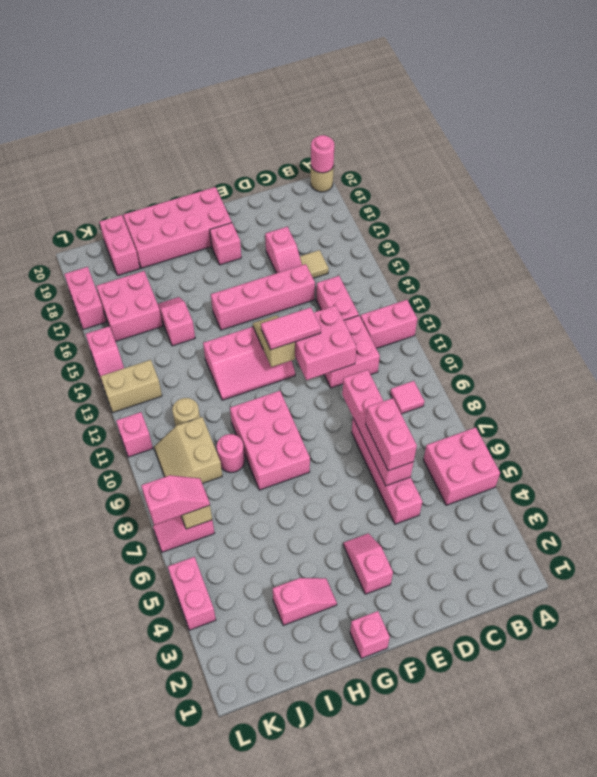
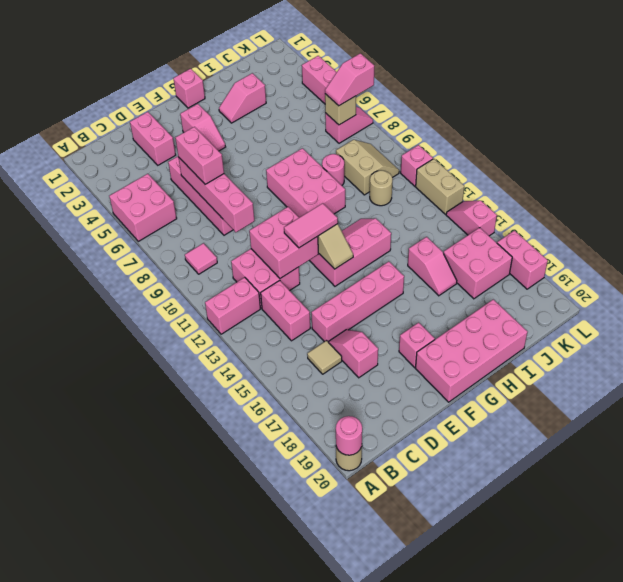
pink brick J19:J20 level 1 -> pink brick D2:D3 level 1
tan brick K13:L13 level 1 -> tan brick L12:L13 level 1

